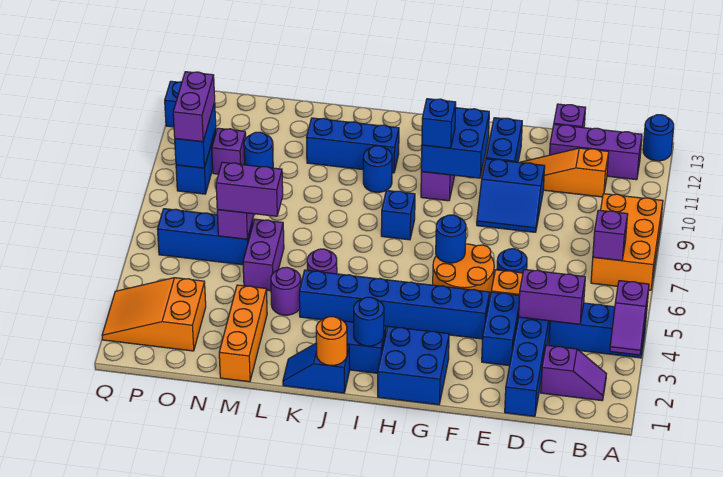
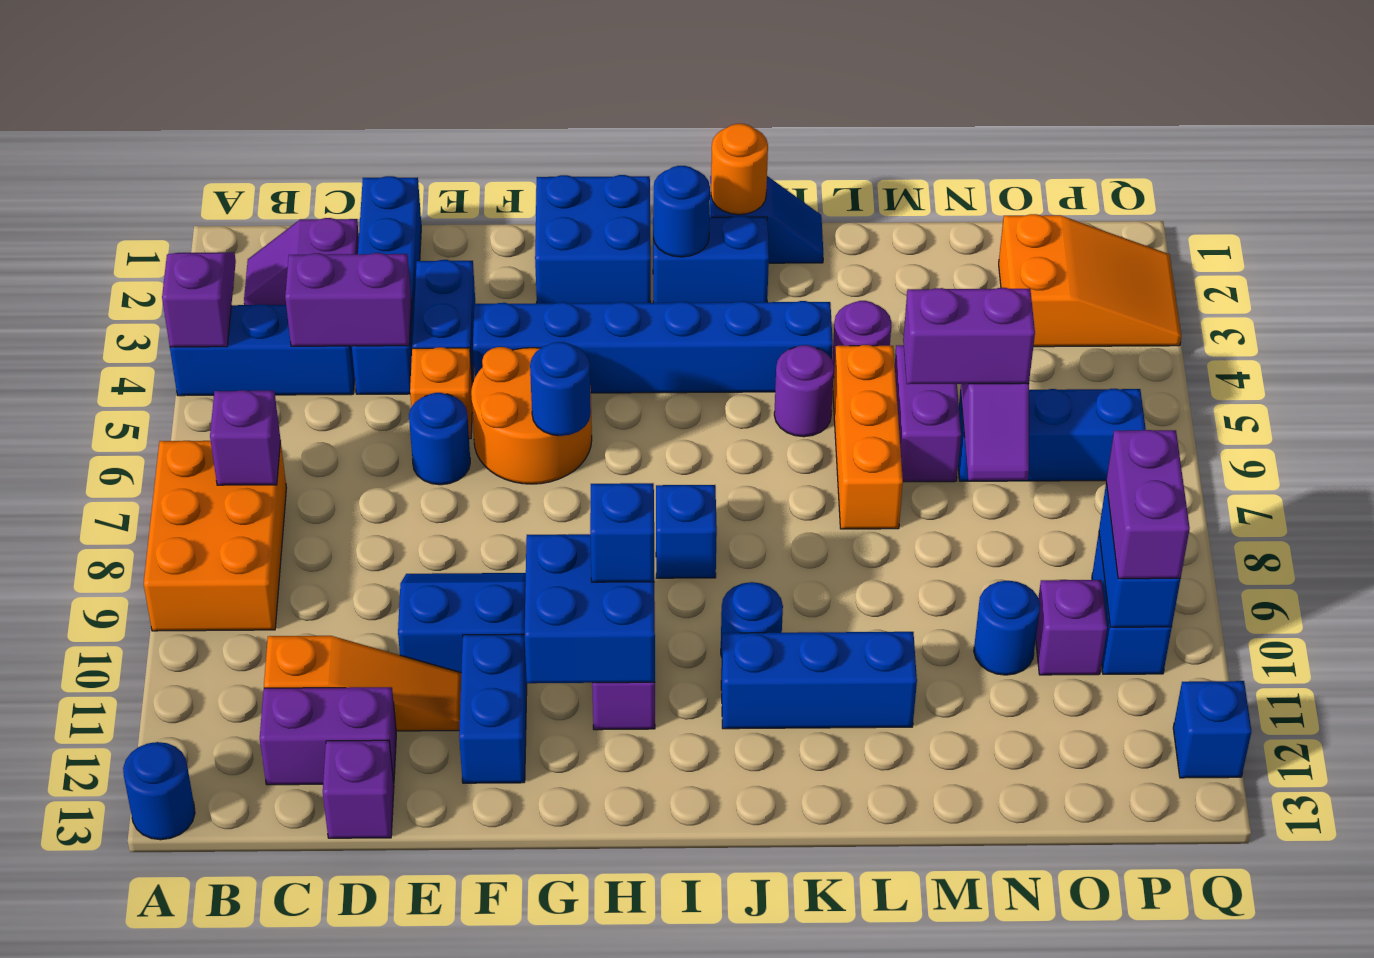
purple brick B12:D12 level 1 -> purple brick C12:D12 level 1
orange brick M1:M3 level 1 -> orange brick L5:L7 level 1

